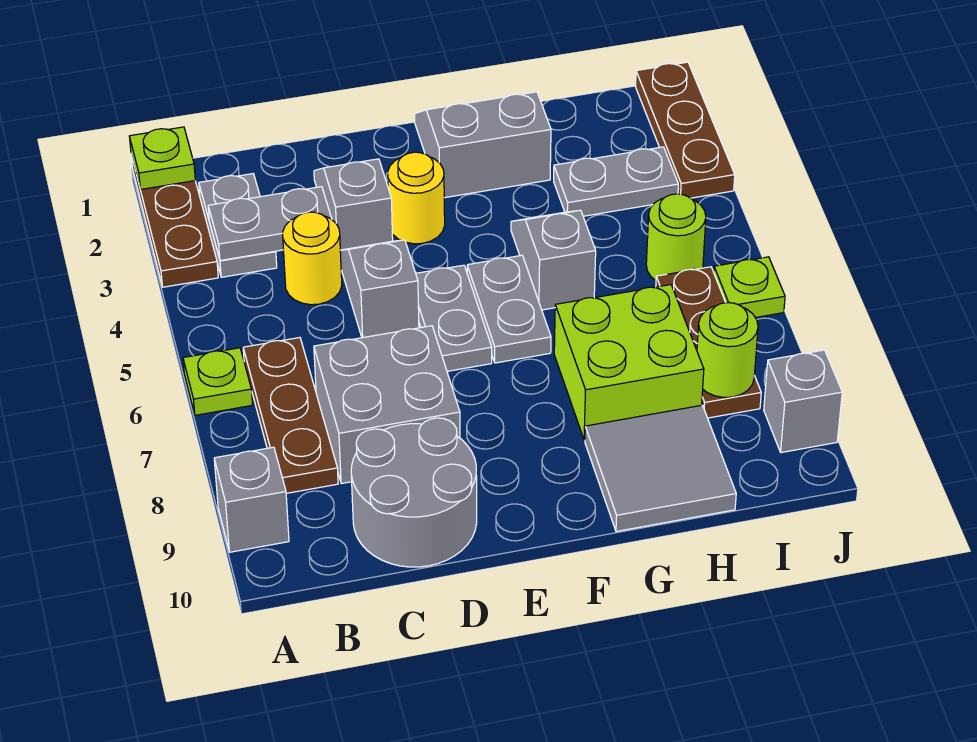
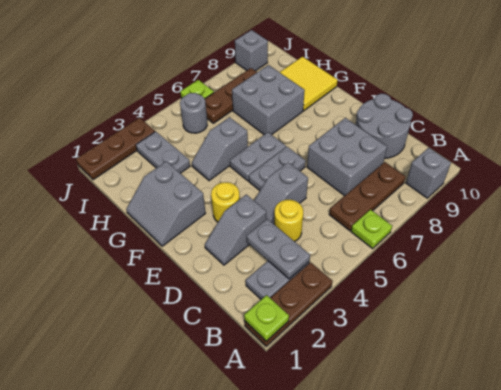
lime brick G7:H8 level 1 -> grey brick G7:H8 level 1
grey tile G9:H10 level 1 -> yellow tile G9:H10 level 1
lime round brick I5 level 1 -> grey round brick I5 level 1
lime round brick I8 level 2 -> none

